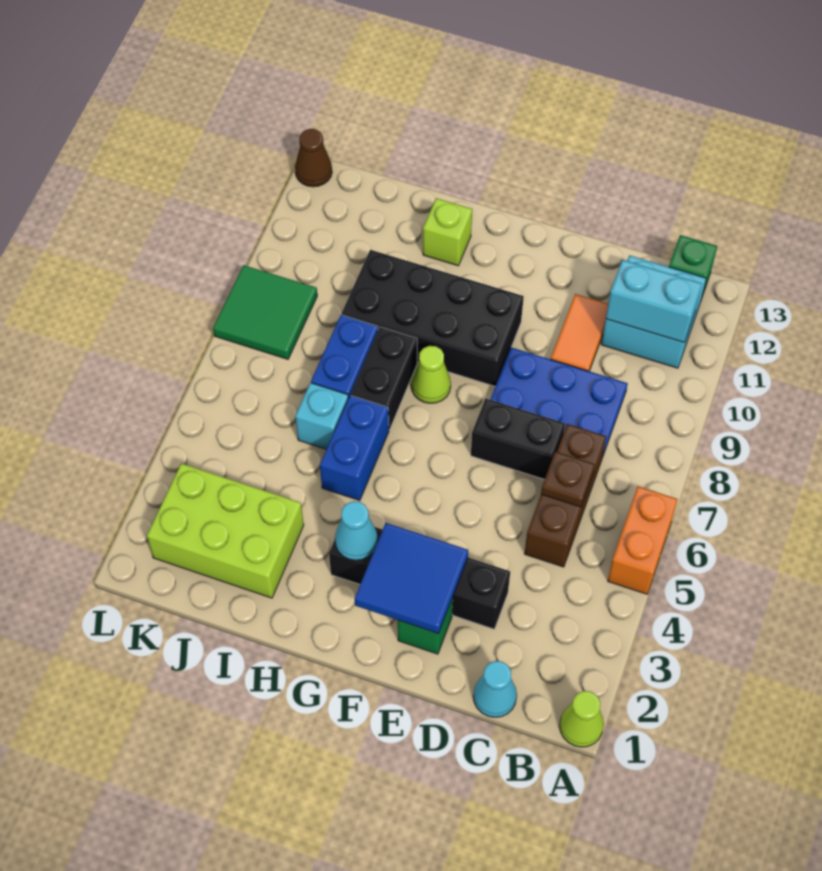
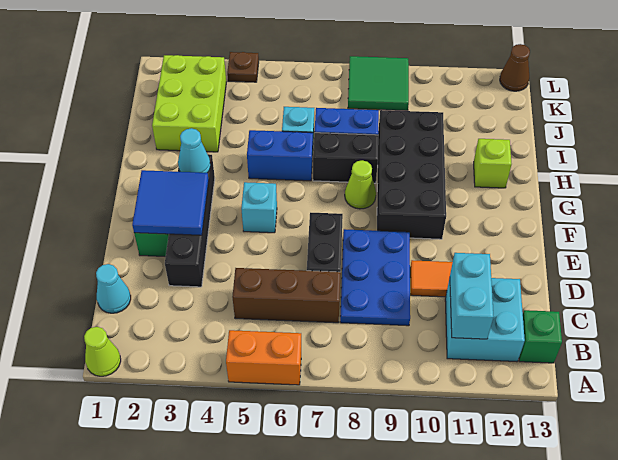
brown plate C6 level 2 -> brown plate L4 level 1
none -> cyan brick F5 level 1

